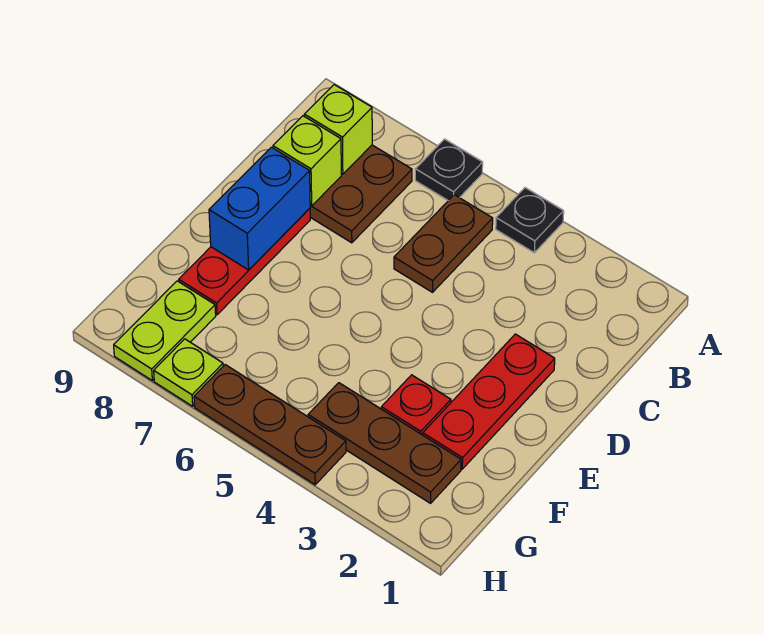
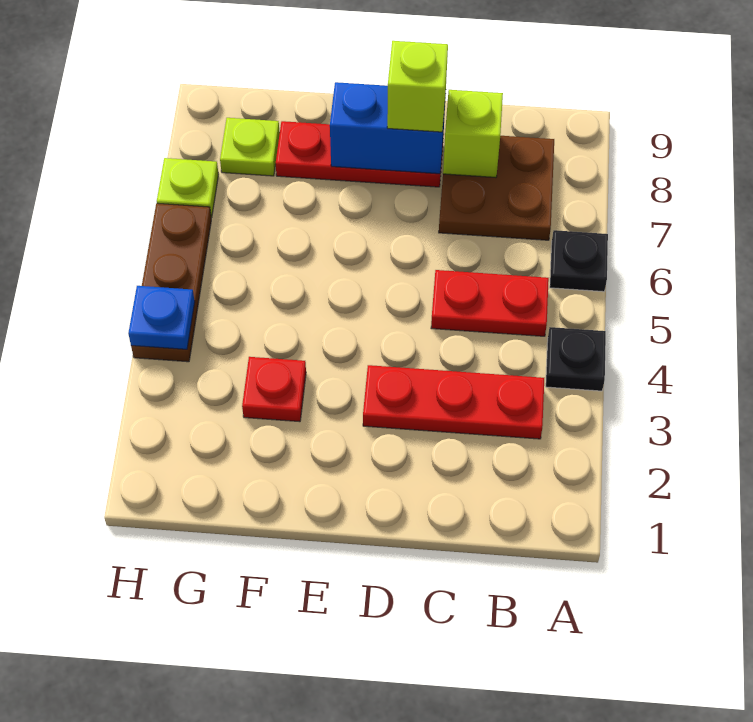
brown plate B5:C5 level 1 -> red plate B5:C5 level 1
lime brick B8 level 2 -> lime brick D8 level 3
red plate D2:F2 level 1 -> red plate B3:D3 level 1
brown plate G2:G4 level 1 -> none
lime plate G8:H8 level 1 -> lime plate G8 level 1
none -> blue plate H4 level 2

